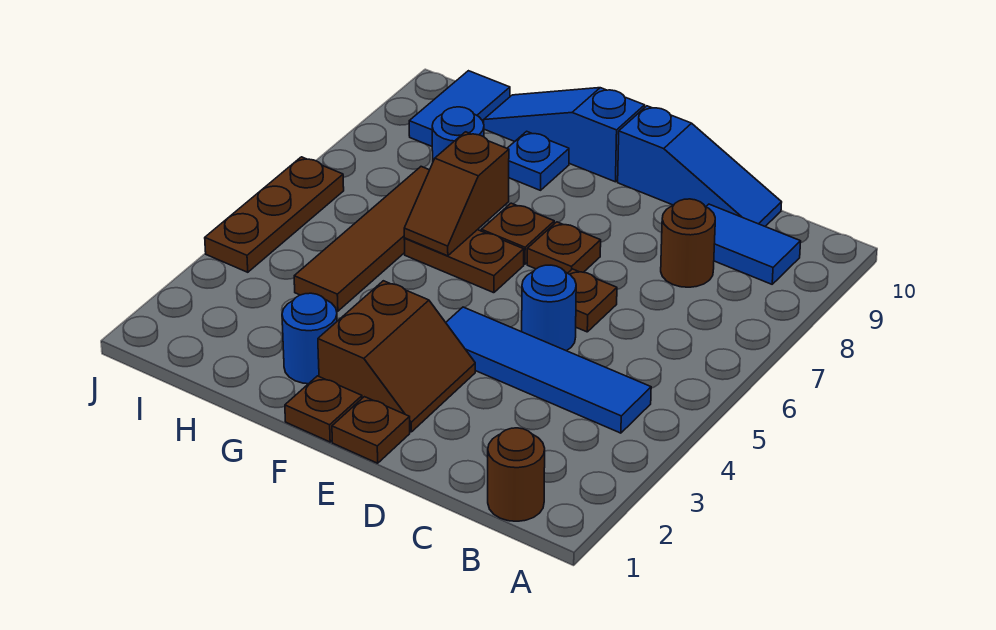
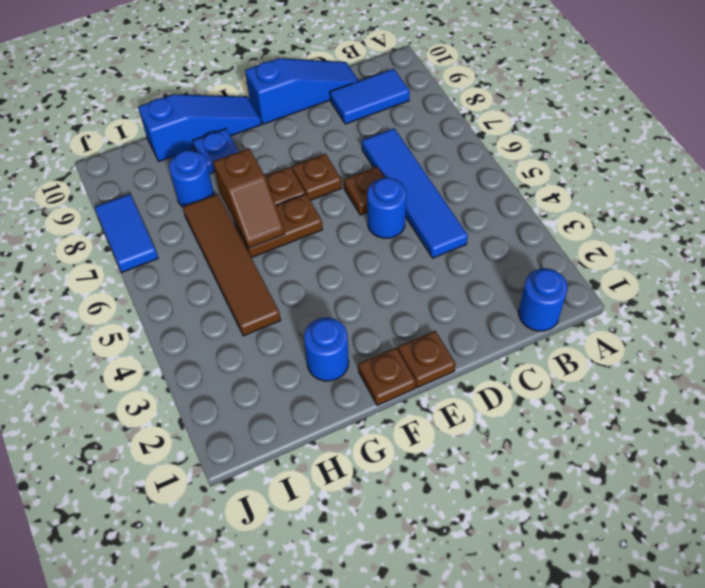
brown round brick B1 level 1 -> blue round brick B1 level 1
blue tile B4:E4 level 1 -> blue tile C4:C7 level 1
brown round brick C8 level 1 -> none
brown slope E2:F3 level 1 top F -> none
blue slope F10:H10 level 1 top F -> blue slope F10:H10 level 1 top H
blue tile I9:I10 level 1 -> blue tile J7:J8 level 1
brown plate J4:J6 level 1 -> none

